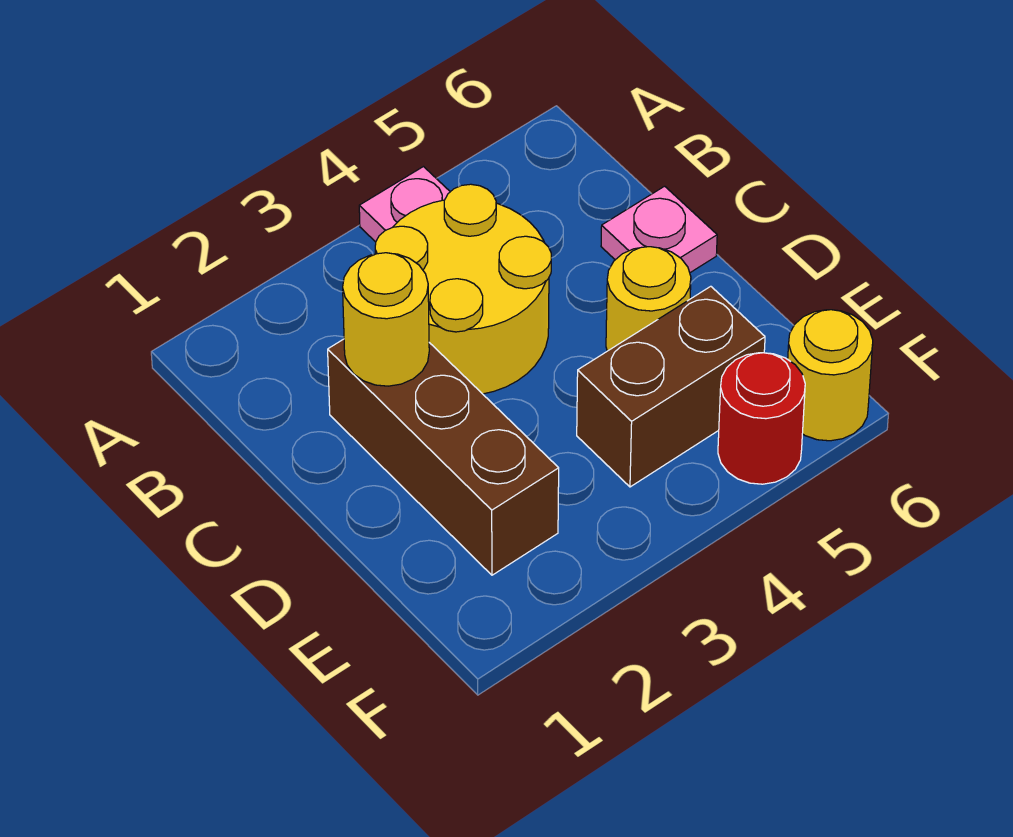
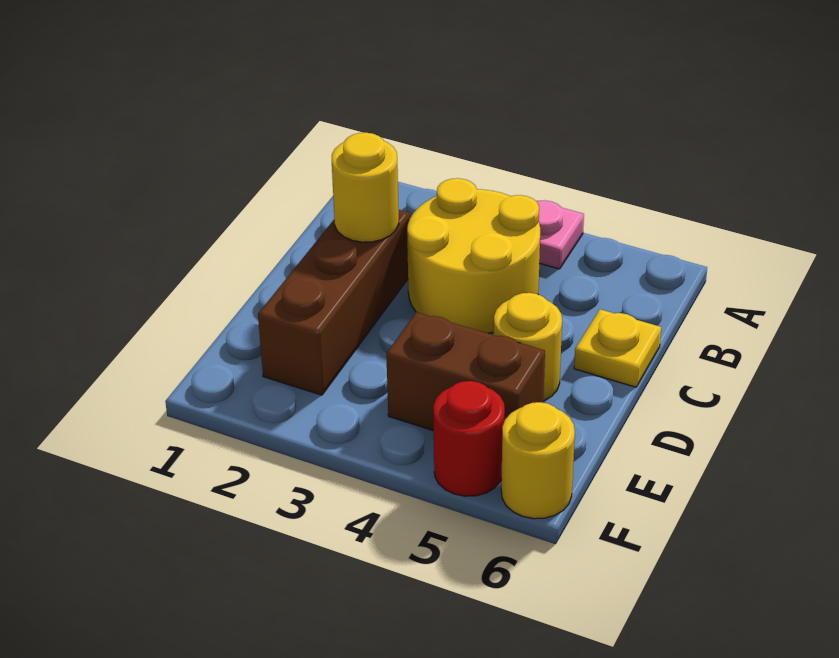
pink plate C6 level 1 -> yellow plate C6 level 1

